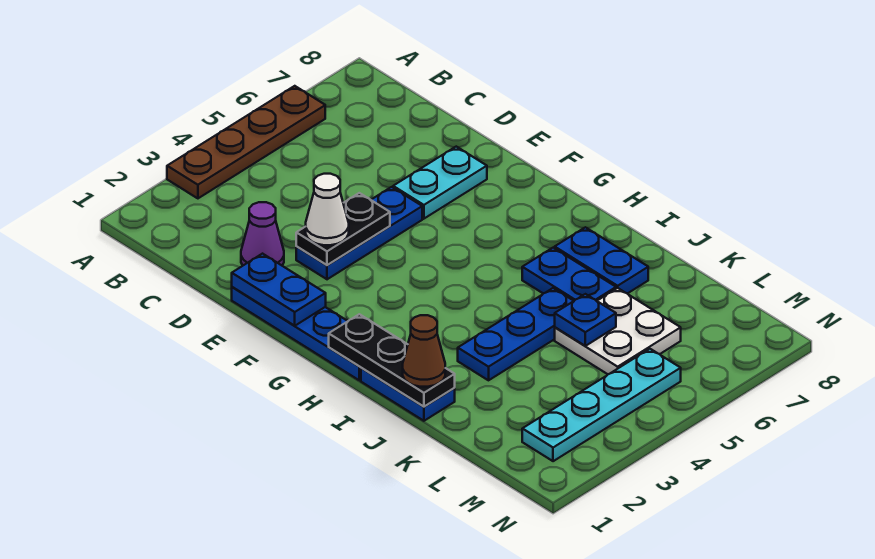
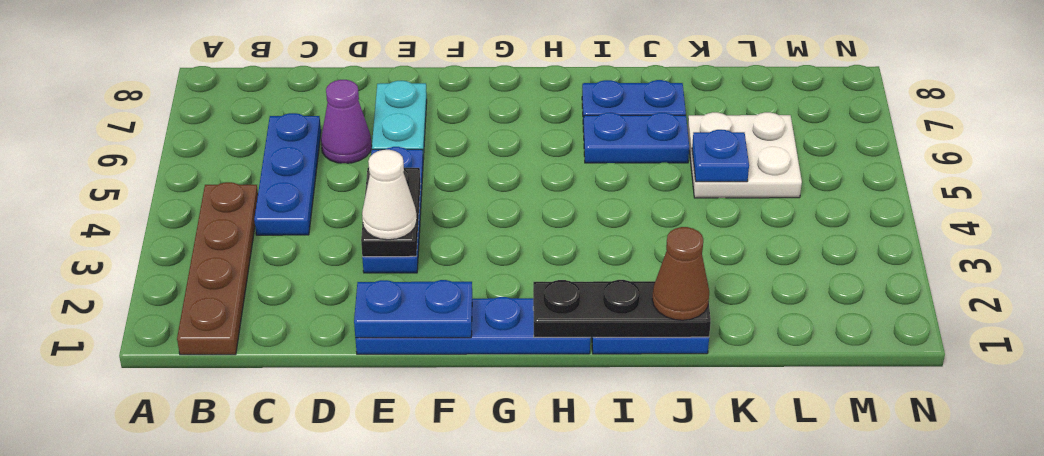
brown plate A3:A6 level 1 -> brown plate B1:B4 level 1
purple cone D2 level 1 -> purple cone D6 level 1
blue plate J3:J5 level 1 -> blue plate C4:C6 level 1
cyan plate M2:M5 level 1 -> none

